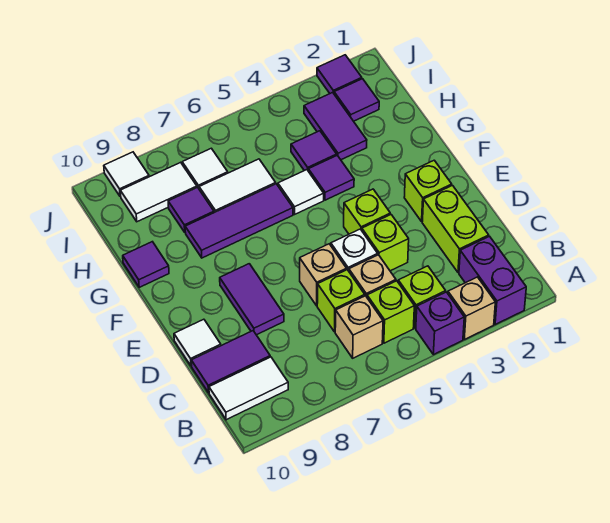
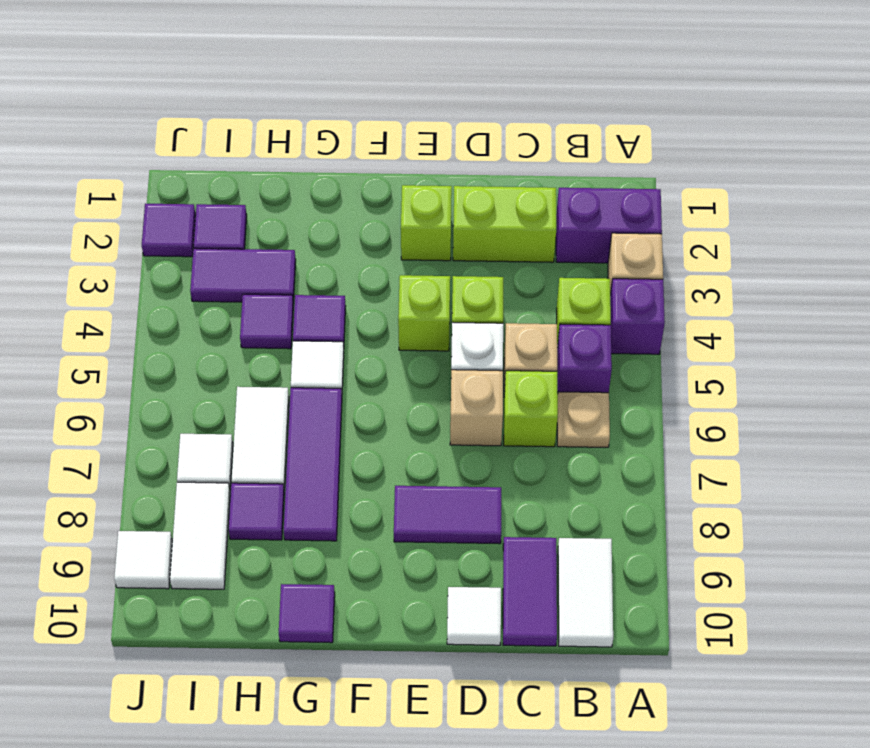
lime brick B5 level 1 -> purple brick B5 level 1
tan brick B6 level 1 -> tan plate B6 level 1

